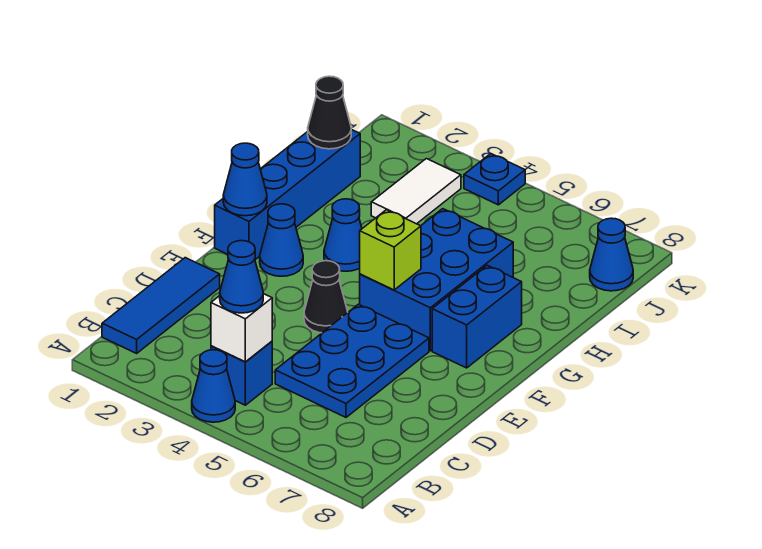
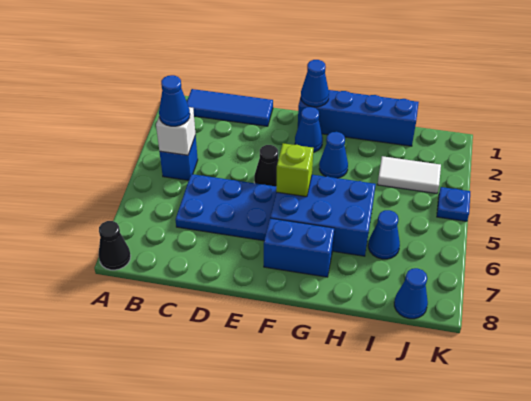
blue cone A4 level 1 -> blue cone I6 level 1
black cone I1 level 2 -> black cone A8 level 1

